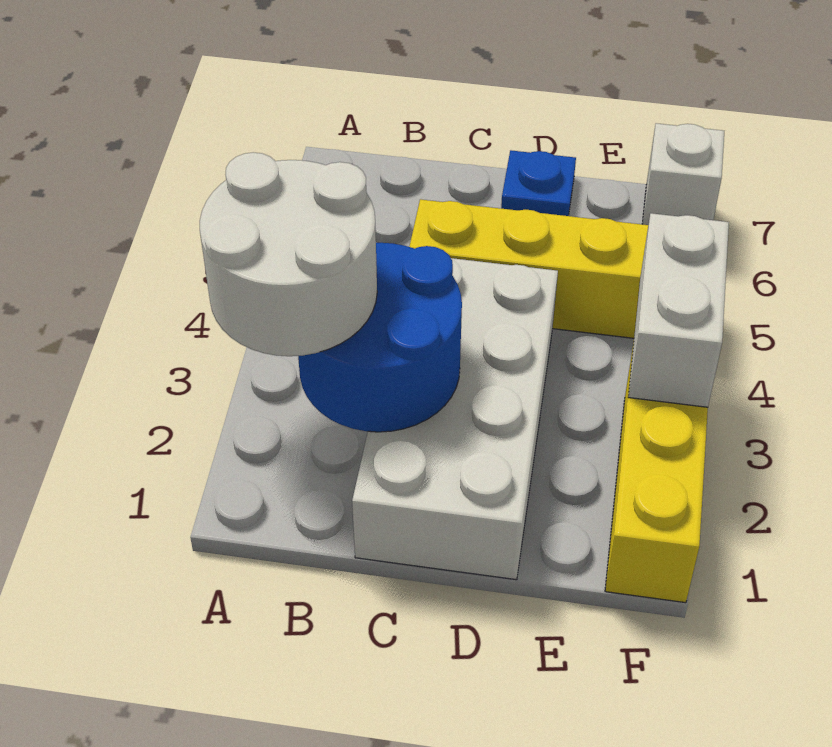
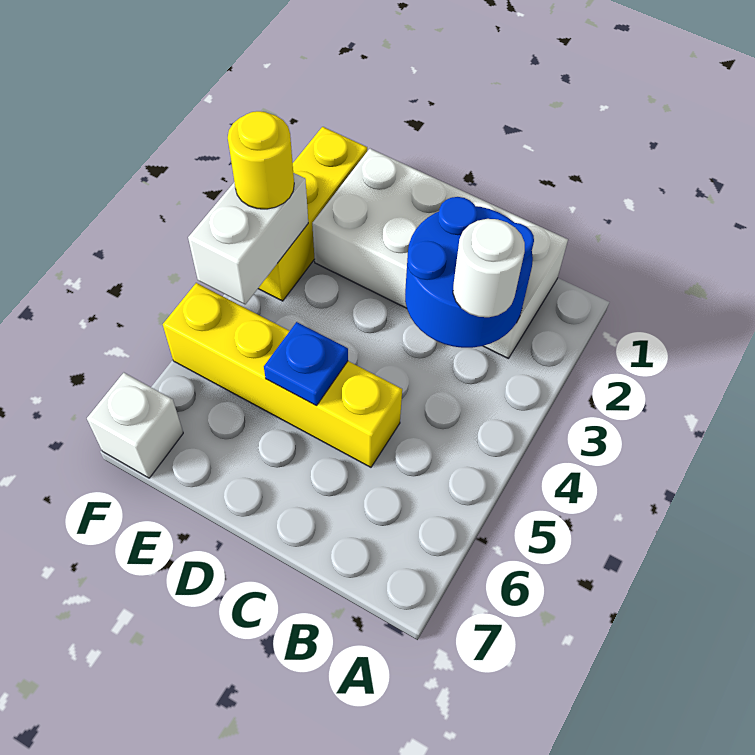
white round brick A2:B3 level 3 -> white round brick B3 level 3
white brick C1:D4 level 1 -> white brick B1:E2 level 1
blue plate D7 level 1 -> blue plate D5 level 2
none -> yellow round brick F3 level 3

